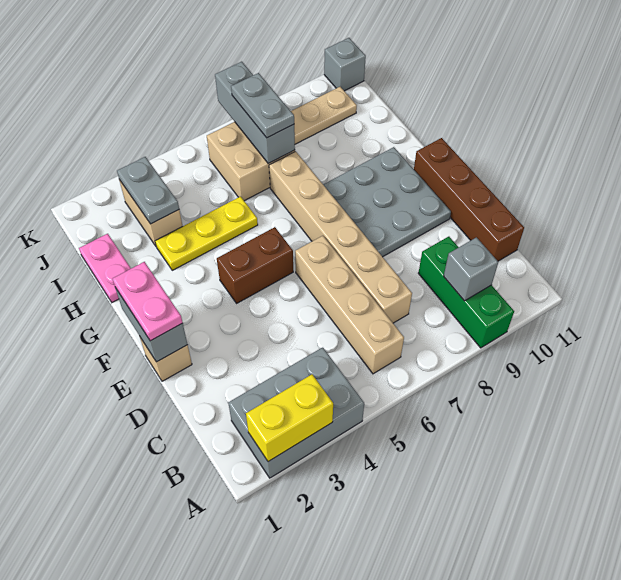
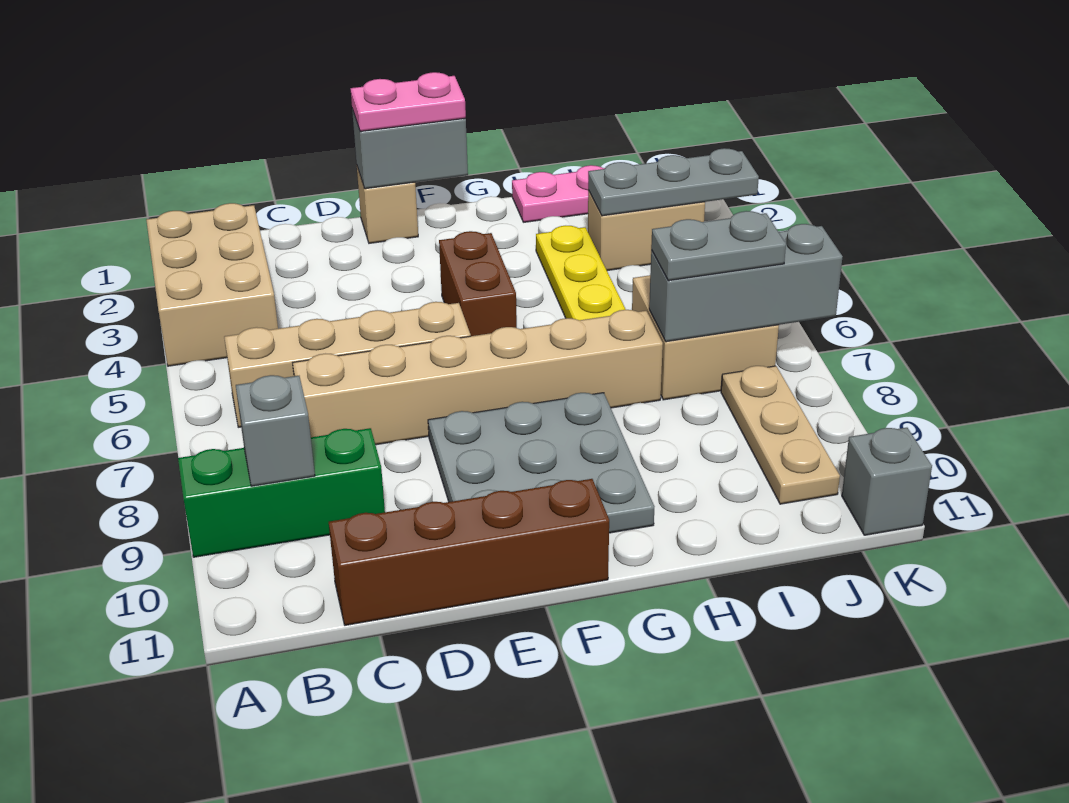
grey brick A2:B4 level 1 -> tan brick A2:B4 level 1
yellow brick A2:A3 level 2 -> none
grey plate I3:J3 level 2 -> grey plate I3:K3 level 2

